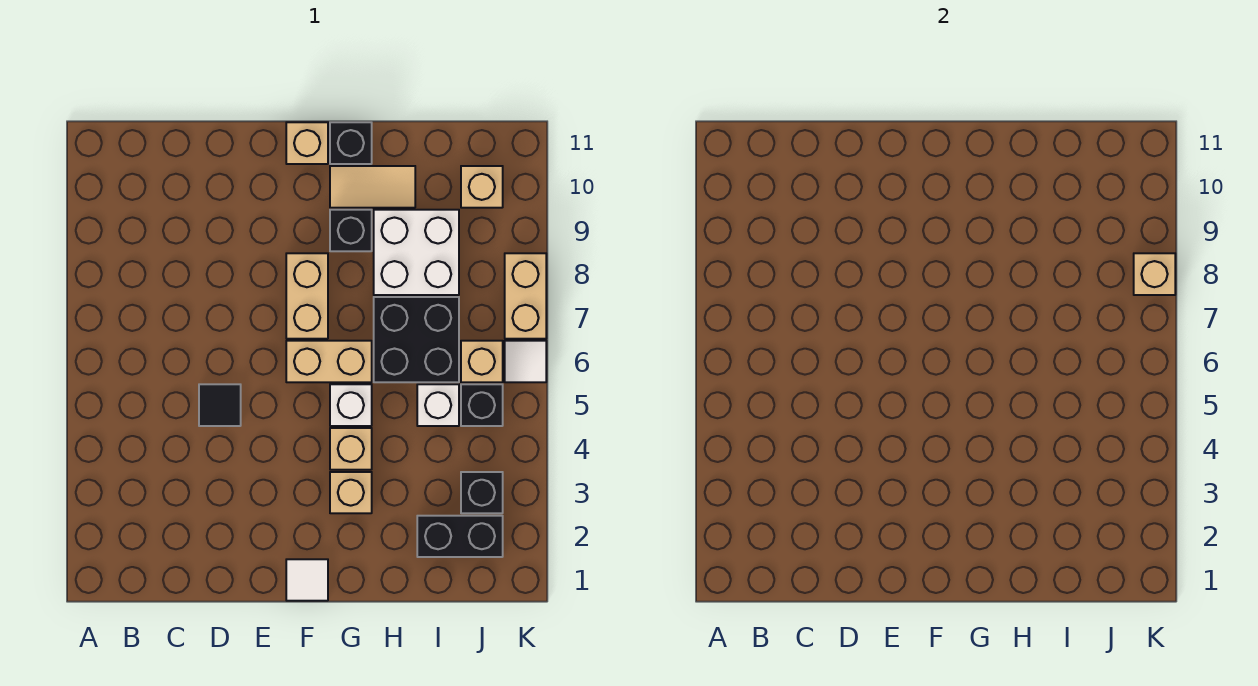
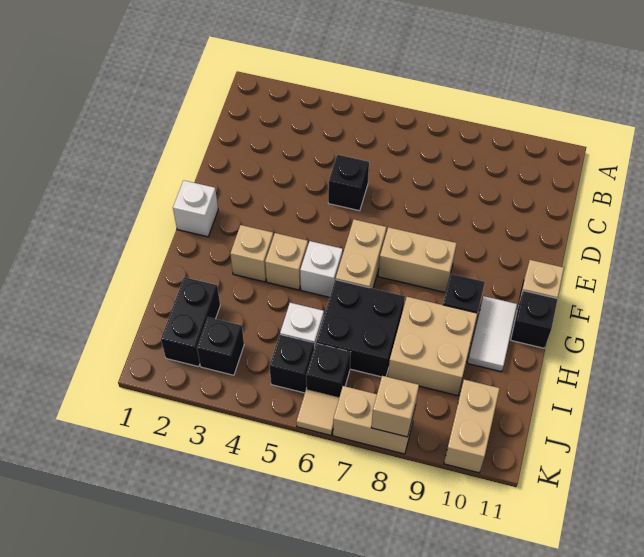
black tile D5 level 1 -> black brick D5 level 1
white tile F1 level 1 -> white brick F1 level 1
tan tile G10:H10 level 1 -> white tile G10:H10 level 1
white brick H8:I9 level 1 -> tan brick H8:I9 level 1
tan brick J6 level 1 -> black brick J6 level 1
tan brick J10 level 1 -> tan brick J10:K10 level 1
white tile K6 level 1 -> tan tile K6 level 1

